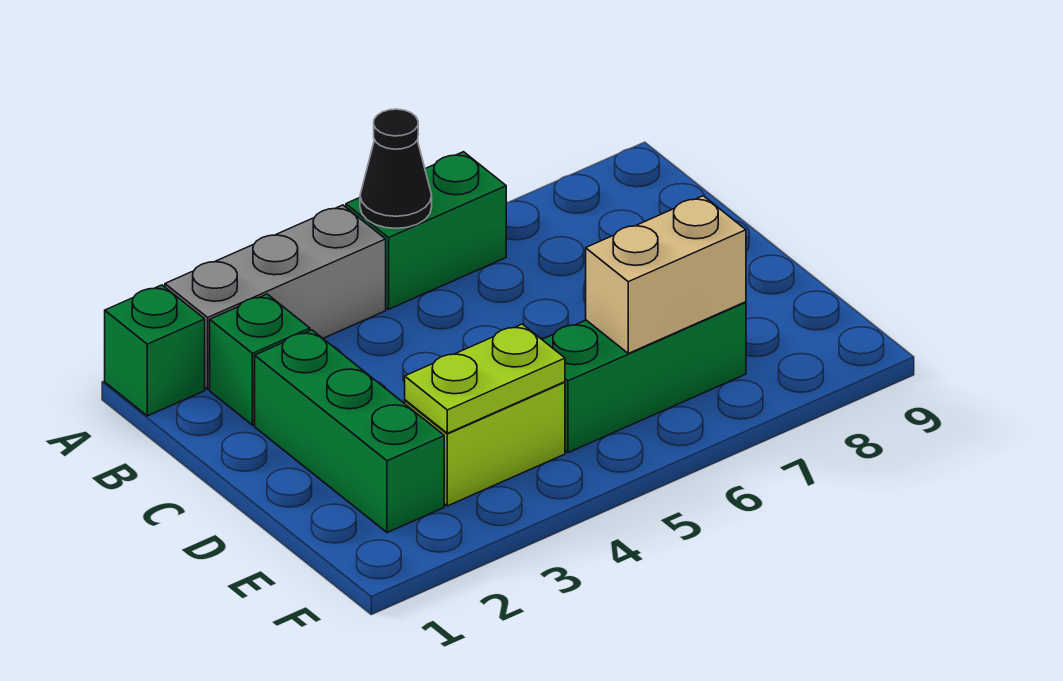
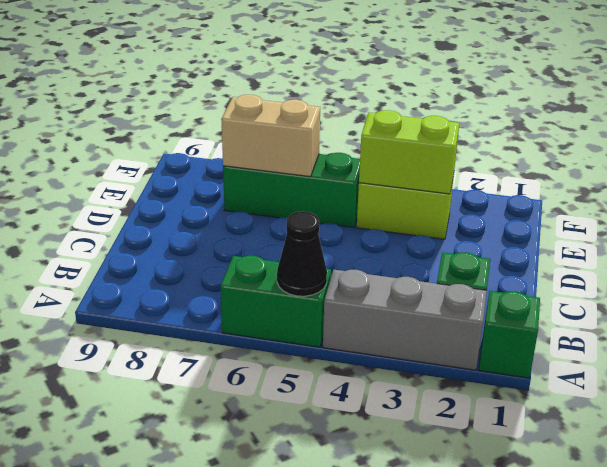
green brick C2:E2 level 1 -> none
lime plate E3:E4 level 2 -> lime brick E3:E4 level 2

